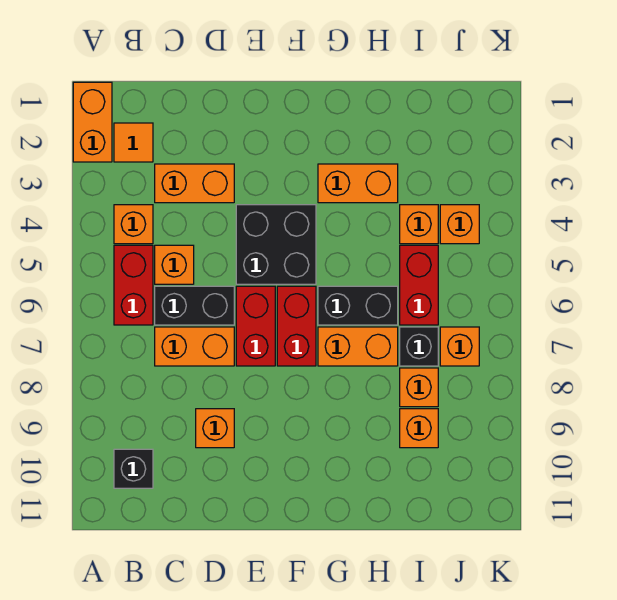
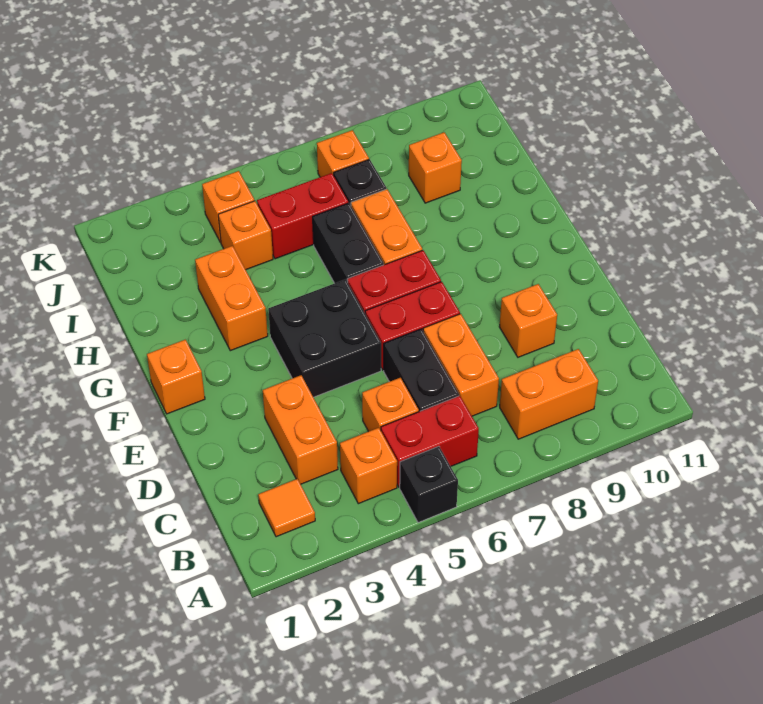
orange brick A1:A2 level 1 -> orange brick B8:B9 level 1
black brick B10 level 1 -> black brick A5 level 1
orange brick I8 level 1 -> orange brick F1 level 1

